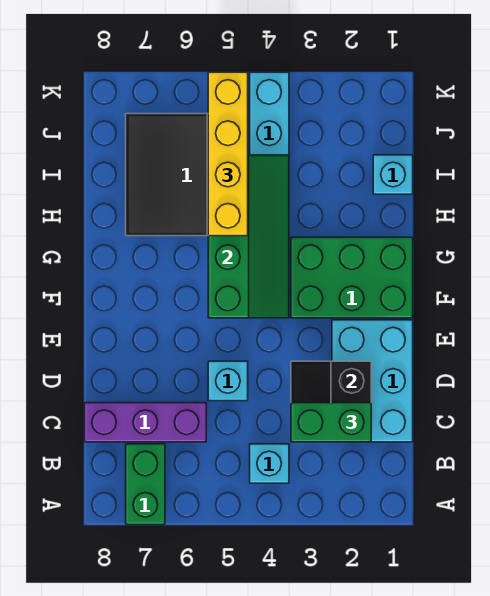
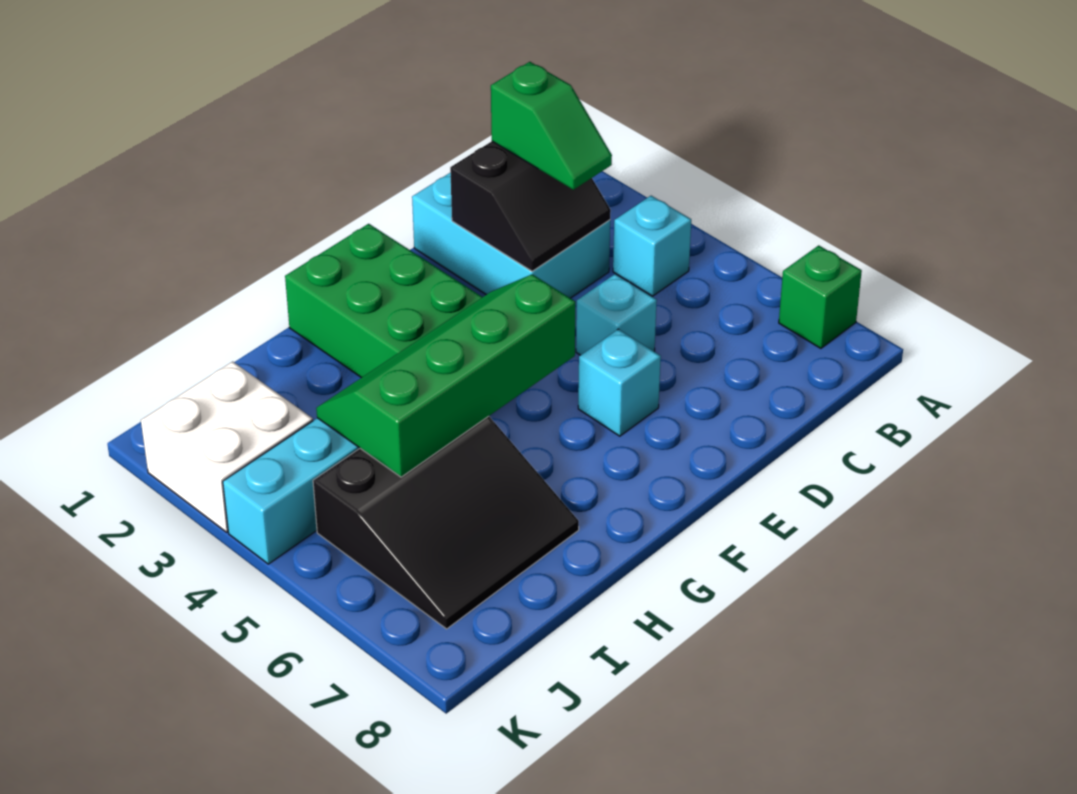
green brick A7:B7 level 1 -> green brick A7 level 1
cyan brick C1:E2 level 1 -> cyan brick C1:D3 level 1
green brick C2:C3 level 3 -> green slope C2:C3 level 3 top 2
purple brick C6:C8 level 1 -> none
yellow brick H5:K5 level 3 -> none
cyan brick I1 level 1 -> cyan brick E6 level 1
none -> white brick J2:K3 level 1

